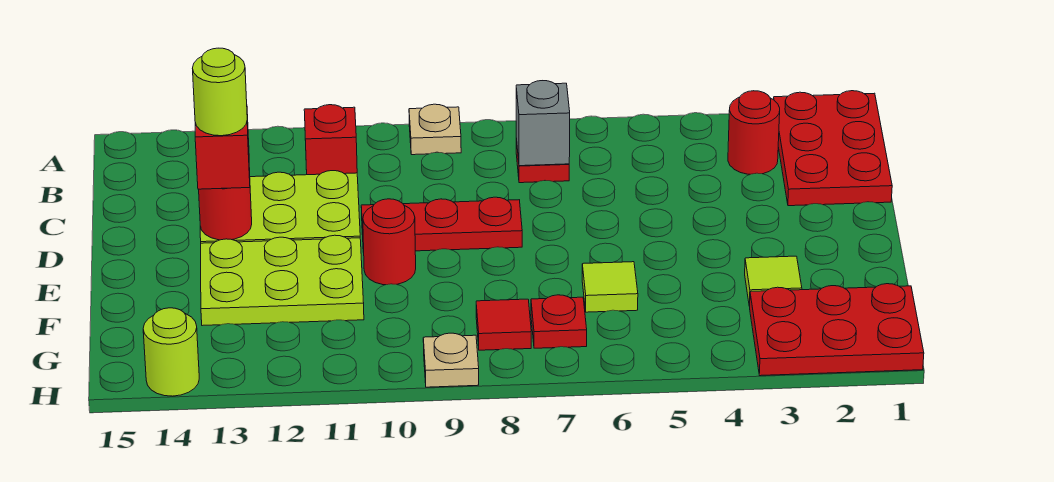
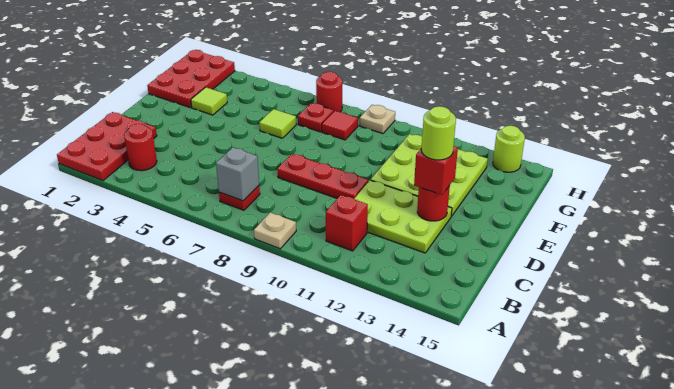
red round brick E10 level 1 -> red round brick H7 level 1
lime plate E11:F13 level 1 -> lime plate E11:G13 level 1
red plate G1:H3 level 1 -> red plate F1:H2 level 1

